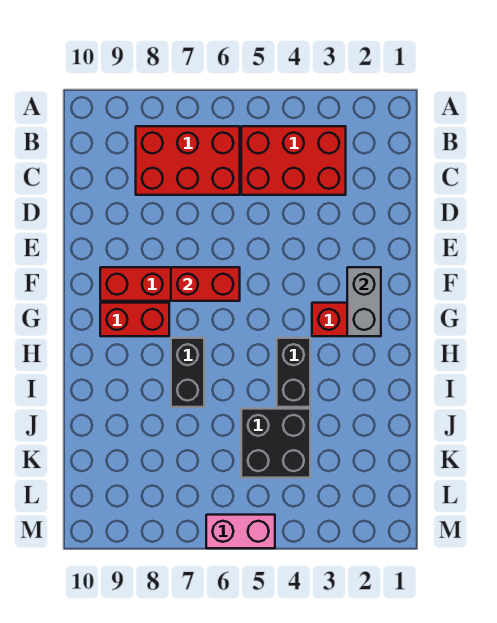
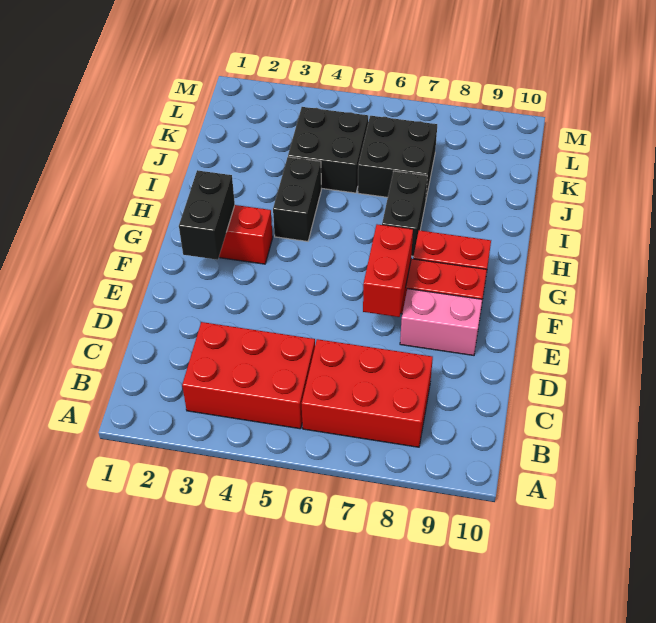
grey brick F2:G2 level 2 -> black brick F2:G2 level 2
red brick F6:F7 level 2 -> red brick E7:F7 level 2
none -> black brick J6:K7 level 1
pink brick M5:M6 level 1 -> pink brick E8:E9 level 1

